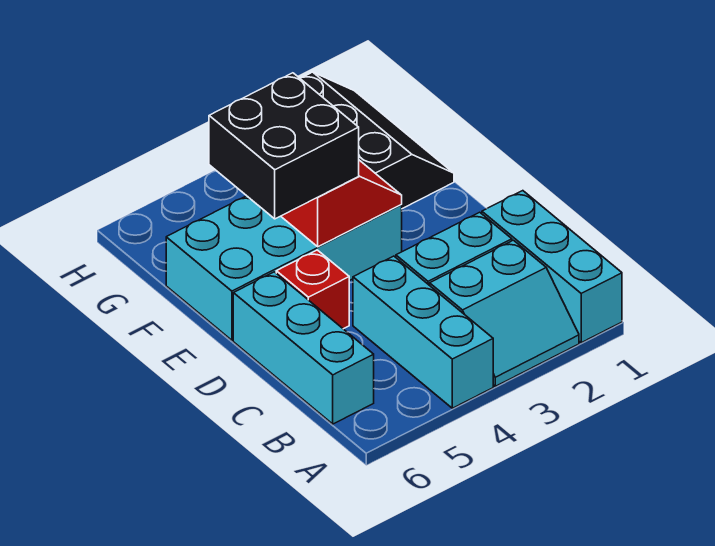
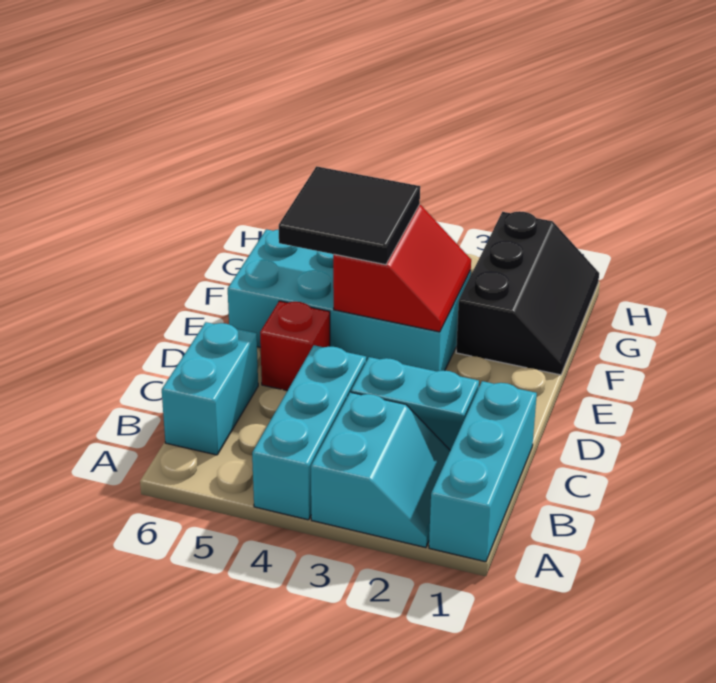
cyan slope A2:B3 level 1 top B -> cyan slope A2:B3 level 1 top 3
cyan brick B6:D6 level 1 -> cyan brick B6:C6 level 1
black brick E4:F5 level 3 -> black tile E4:F5 level 3

